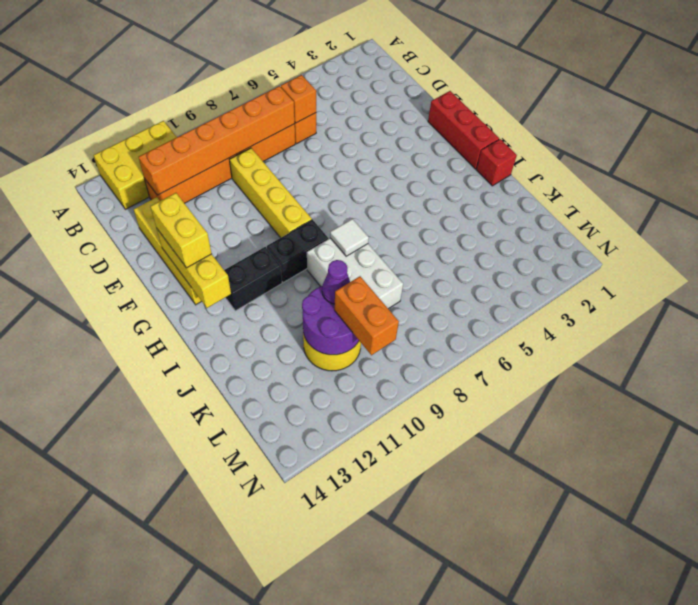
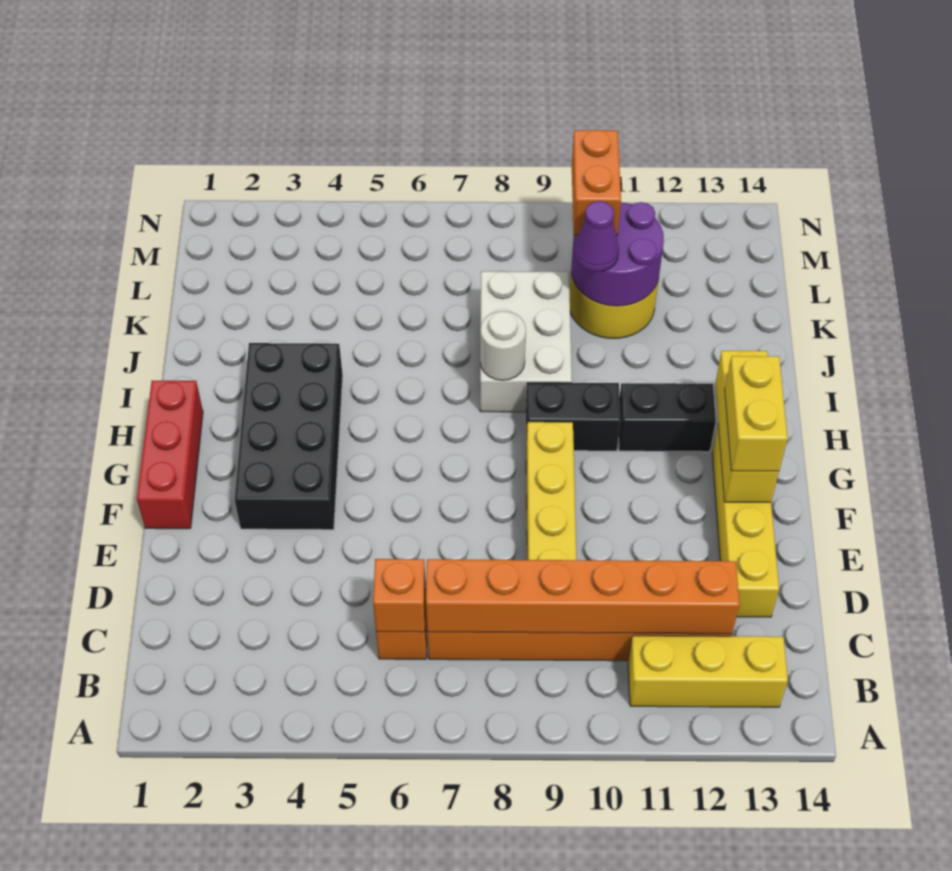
yellow brick A11:B13 level 1 -> yellow brick B11:B13 level 1
none -> black brick F3:I4 level 1
red brick I1 level 1 -> none
white tile I8 level 2 -> white round brick I8 level 2

